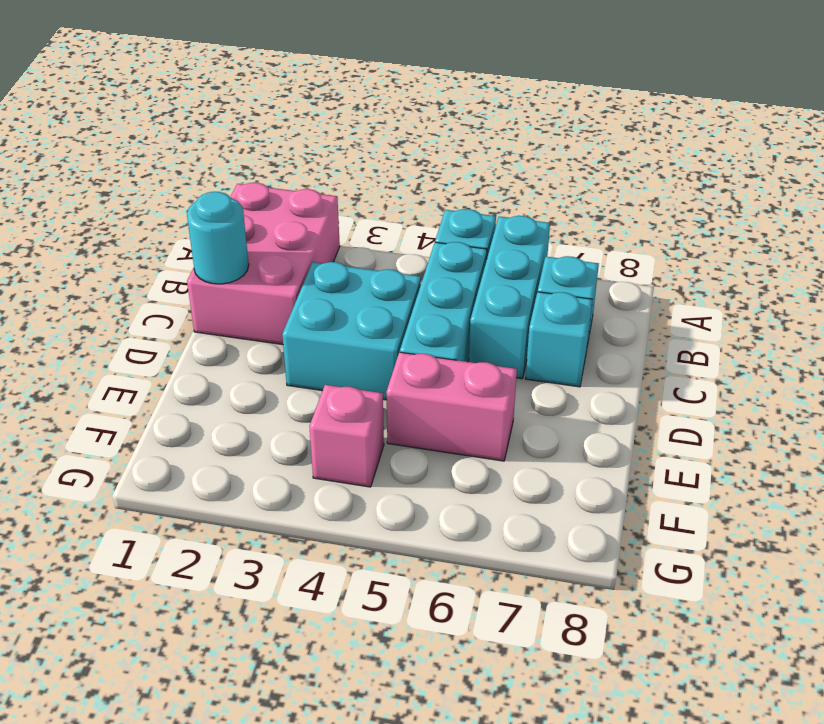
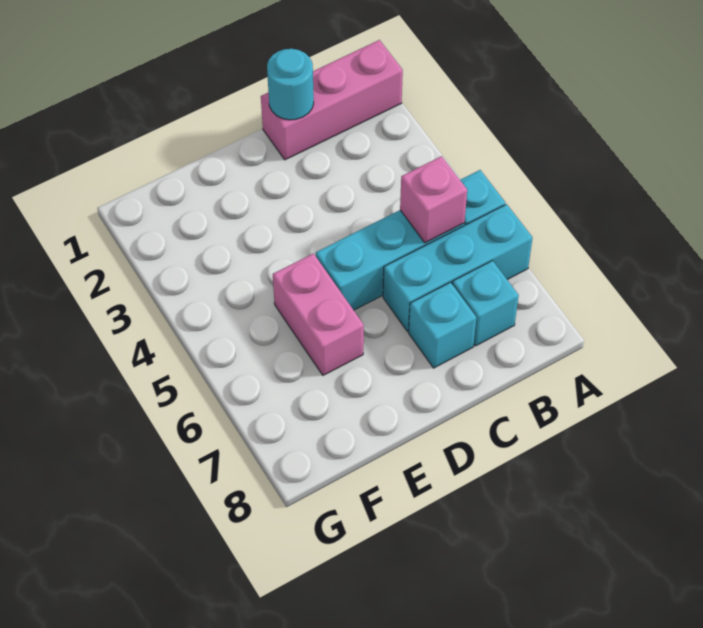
pink brick A1:C2 level 1 -> pink brick A1:C1 level 1
cyan brick C3:D4 level 1 -> none
pink brick F4 level 1 -> pink brick B5 level 2

